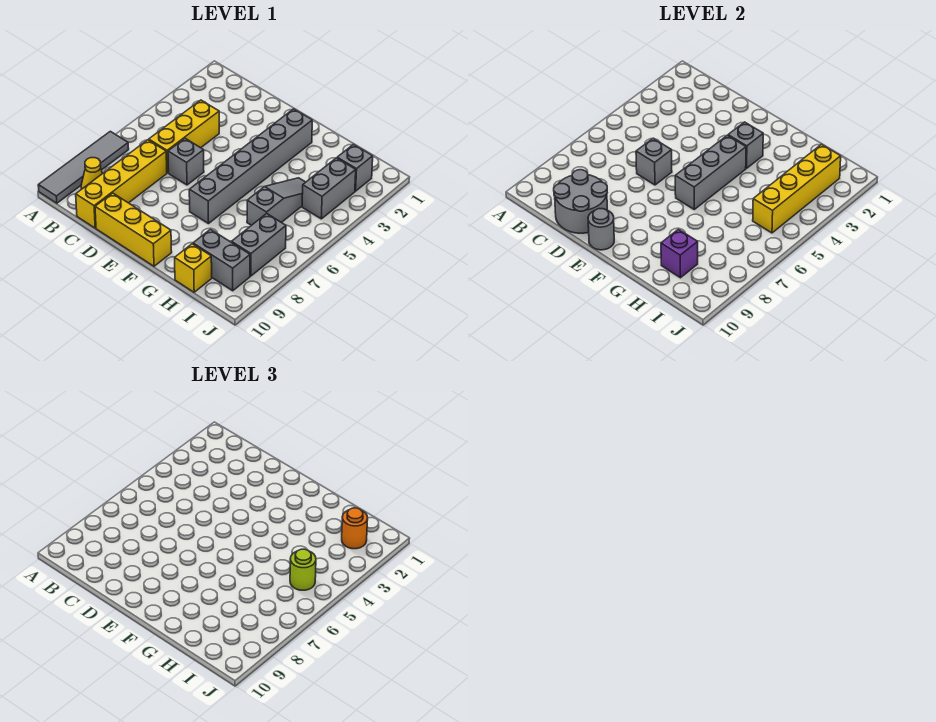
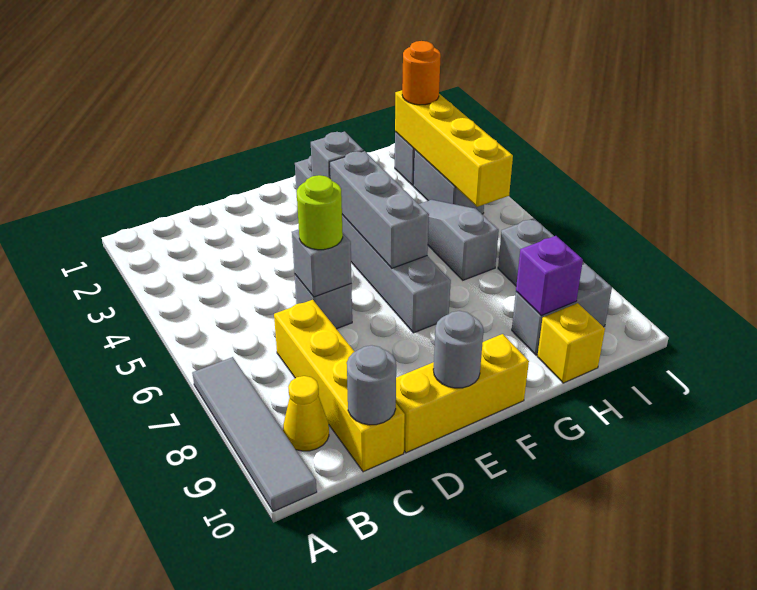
yellow brick C4:C6 level 1 -> none
grey round brick C9:D10 level 2 -> grey round brick C10 level 2
lime round brick I5 level 3 -> lime round brick D6 level 3

